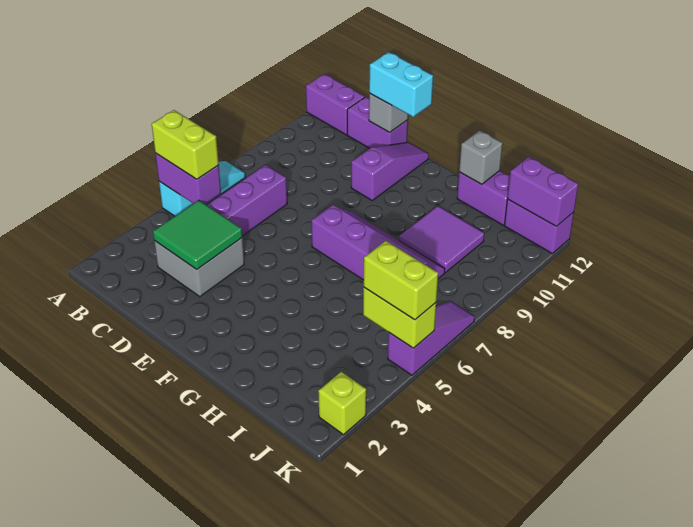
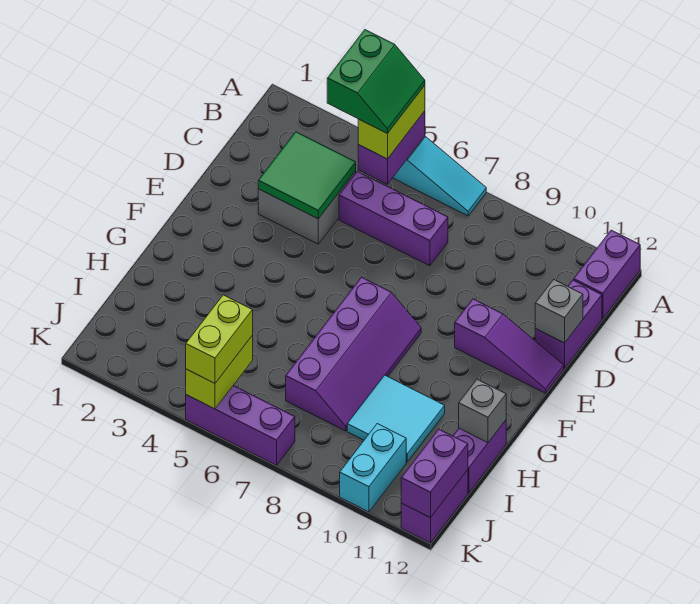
none -> green slope A4:B5 level 4 top 4
cyan brick D12:E12 level 3 -> cyan brick J10:K10 level 1
purple tile H9:I10 level 1 -> cyan tile H9:I10 level 1
lime brick K2 level 1 -> none
purple slope K5:K7 level 1 top 5 -> purple brick K5:K7 level 1

